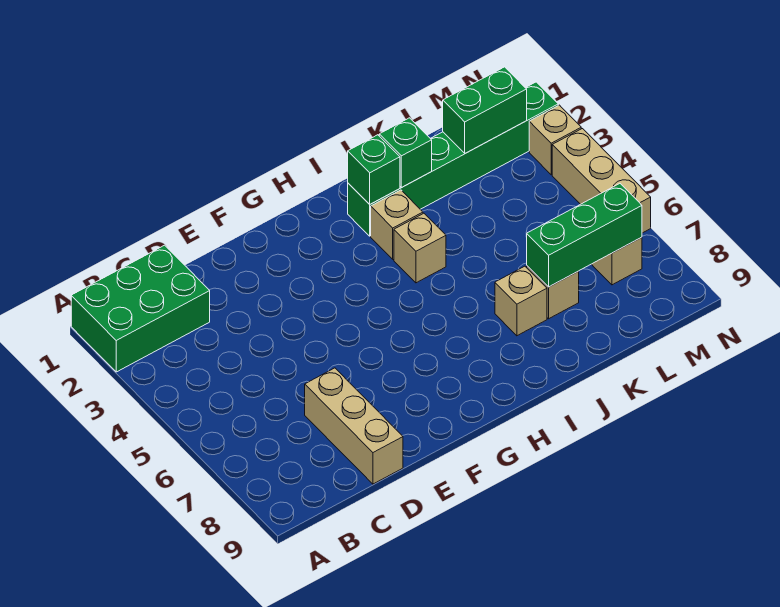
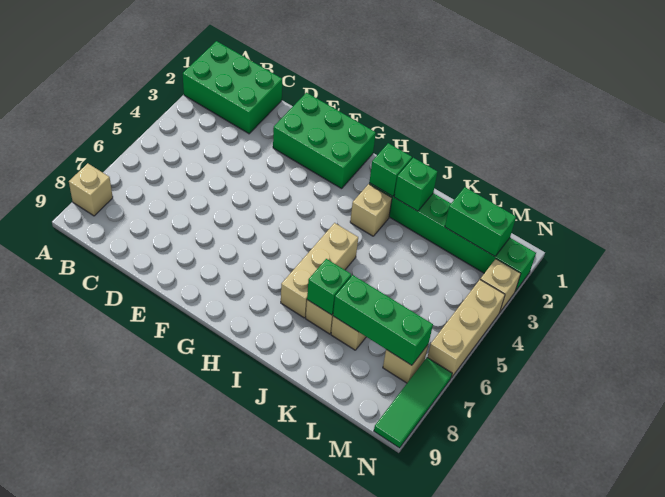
tan brick D7:D9 level 1 -> tan brick I5:I7 level 1
none -> green brick E1:G2 level 1
tan brick I4 level 1 -> tan brick A8 level 1
none -> green brick J7 level 2
none -> green tile N7:N9 level 1

